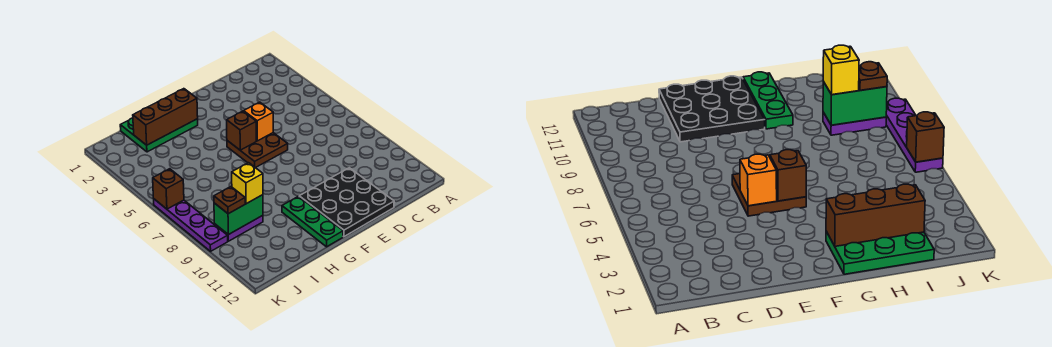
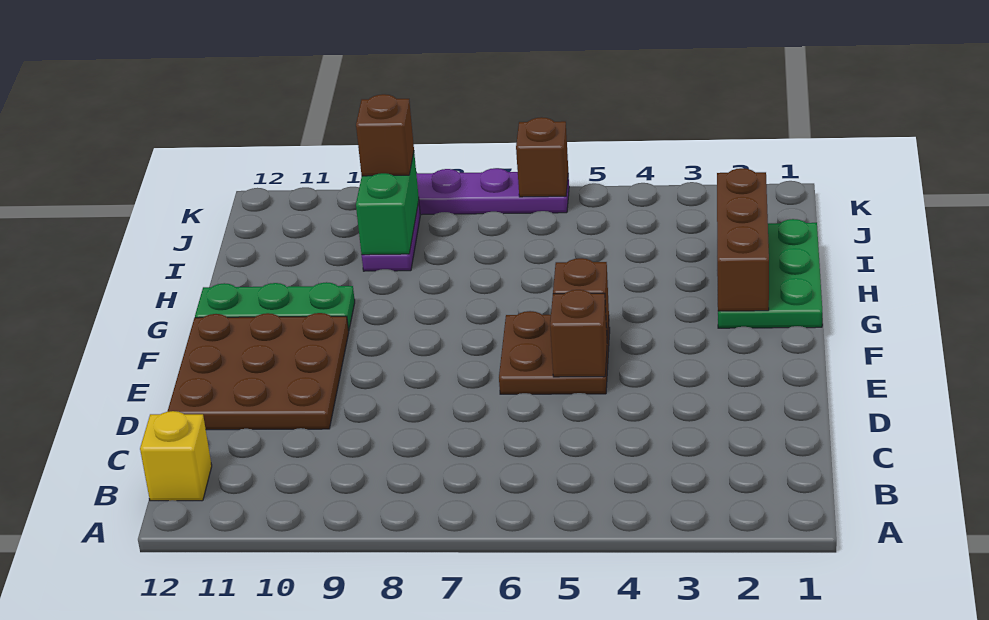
black plate D10:F12 level 1 -> brown plate D10:F12 level 1
orange brick E5 level 2 -> brown brick E5 level 2
yellow brick I9 level 3 -> yellow brick B12 level 1
brown plate J9 level 3 -> brown brick J9 level 3

